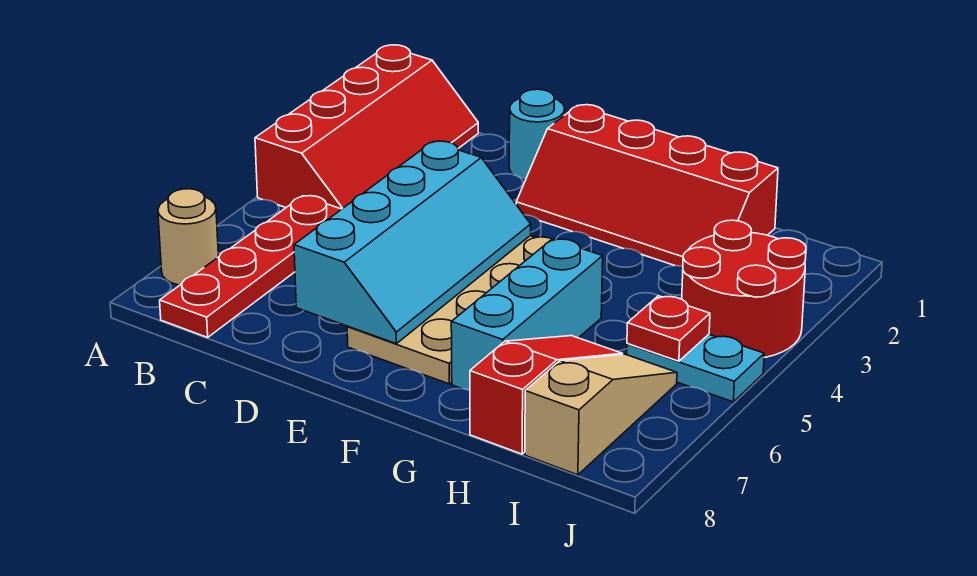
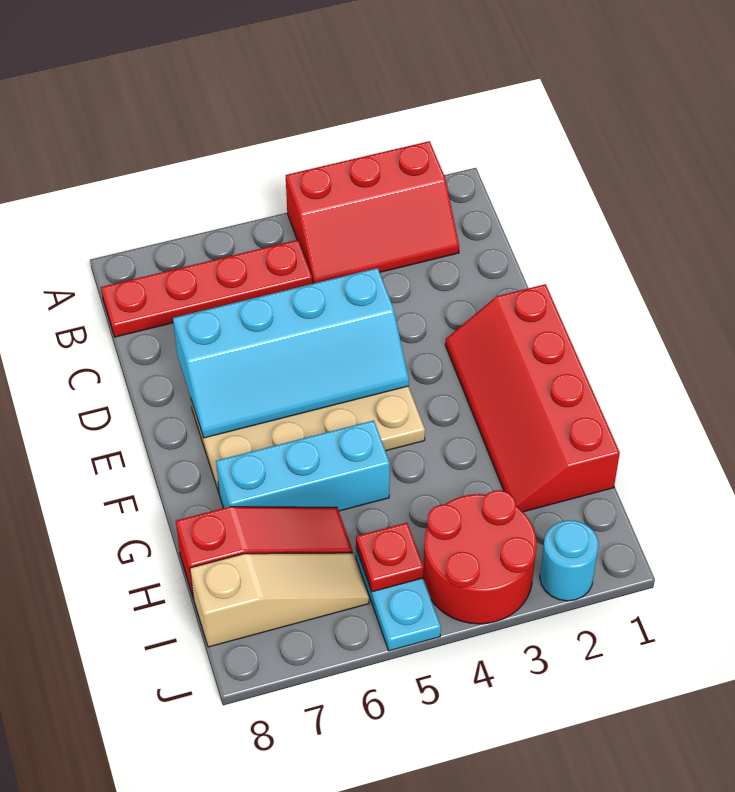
red slope A1:B4 level 1 top A -> red slope A2:B4 level 1 top A
tan round brick A7 level 1 -> none
cyan round brick D1 level 1 -> cyan round brick J2 level 1

